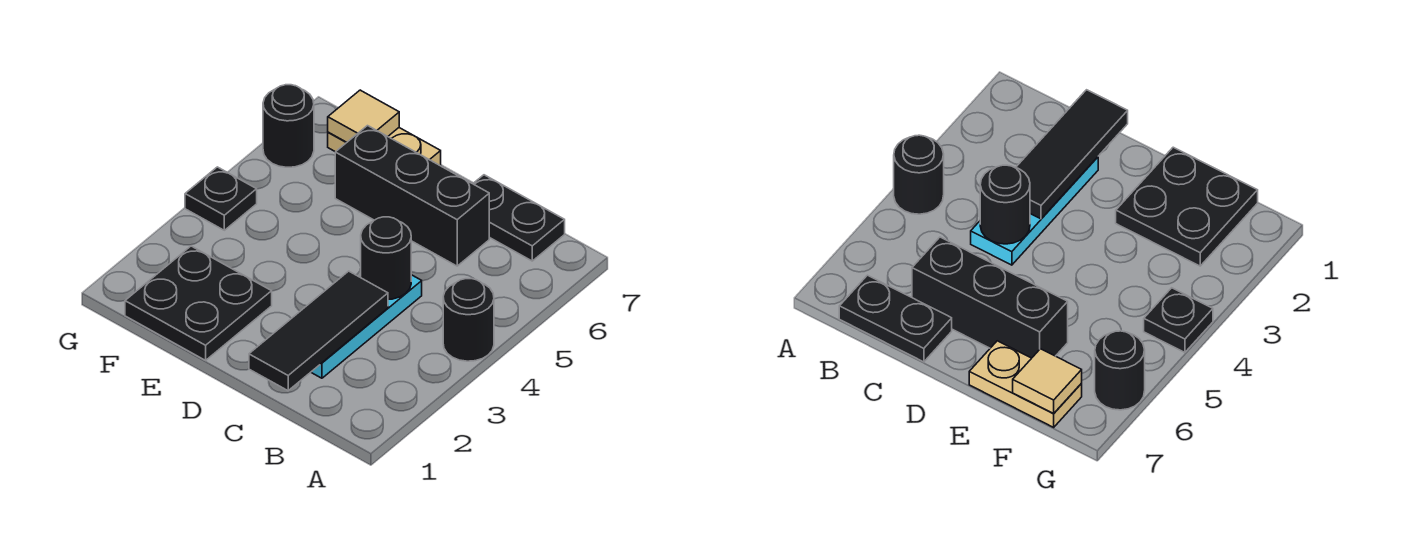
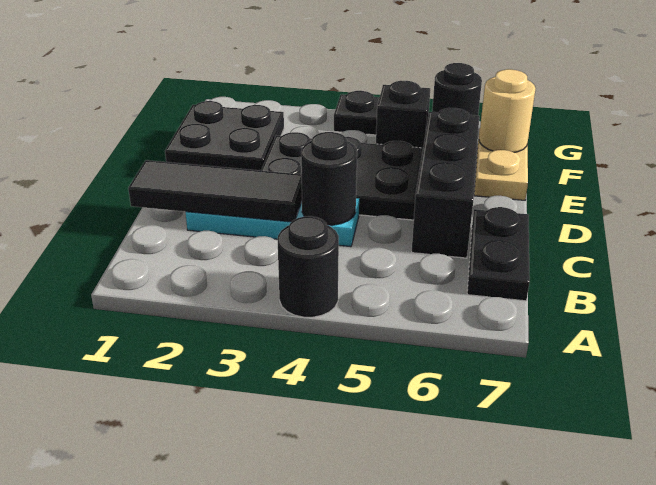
none -> black plate D3:E5 level 1
none -> black brick F5 level 1
tan tile F7 level 2 -> tan round brick F7 level 2

